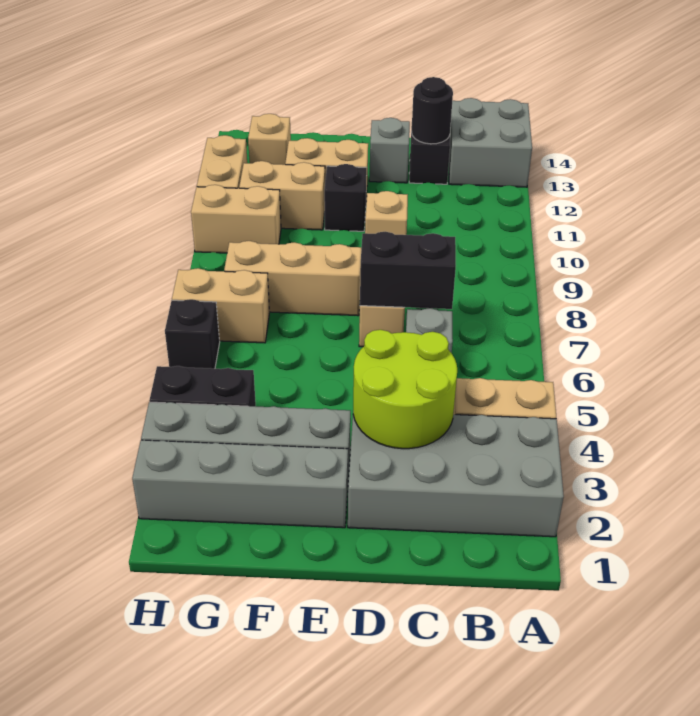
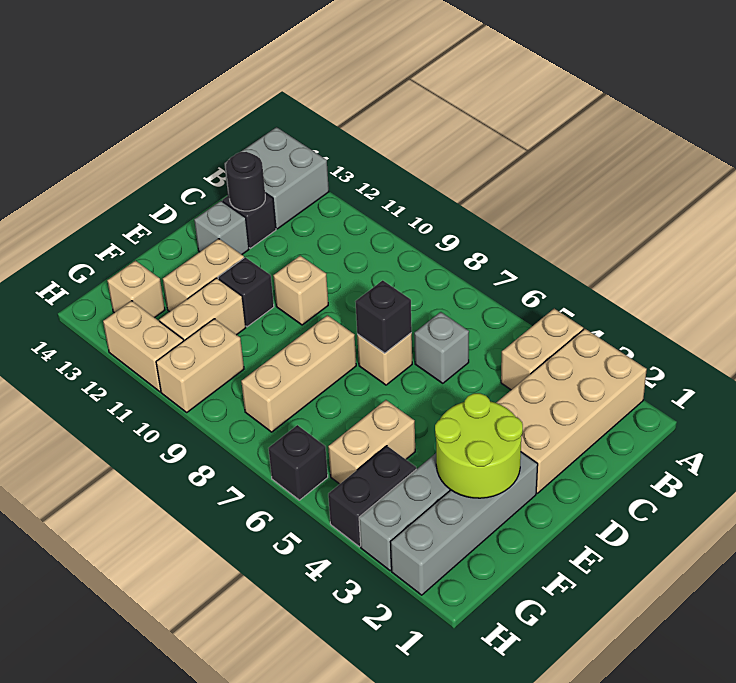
grey brick A2:D3 level 1 -> tan brick A2:D3 level 1
lime round brick C3:D4 level 2 -> lime round brick E2:F3 level 2
black brick C7:D7 level 2 -> black brick D7 level 2
tan brick G7:H7 level 1 -> tan brick F5:G5 level 1

